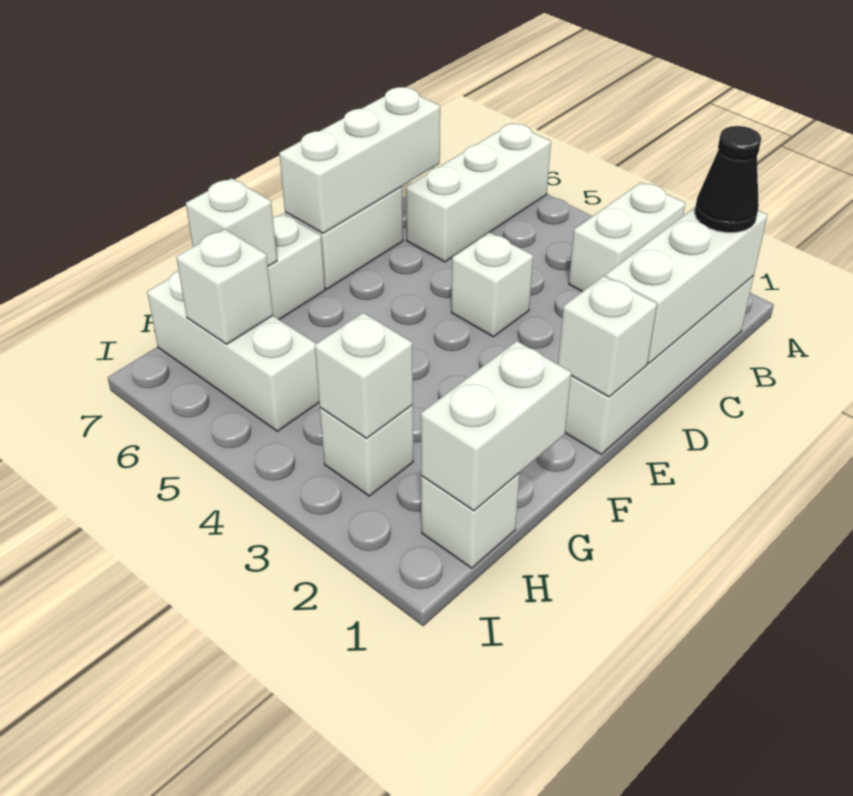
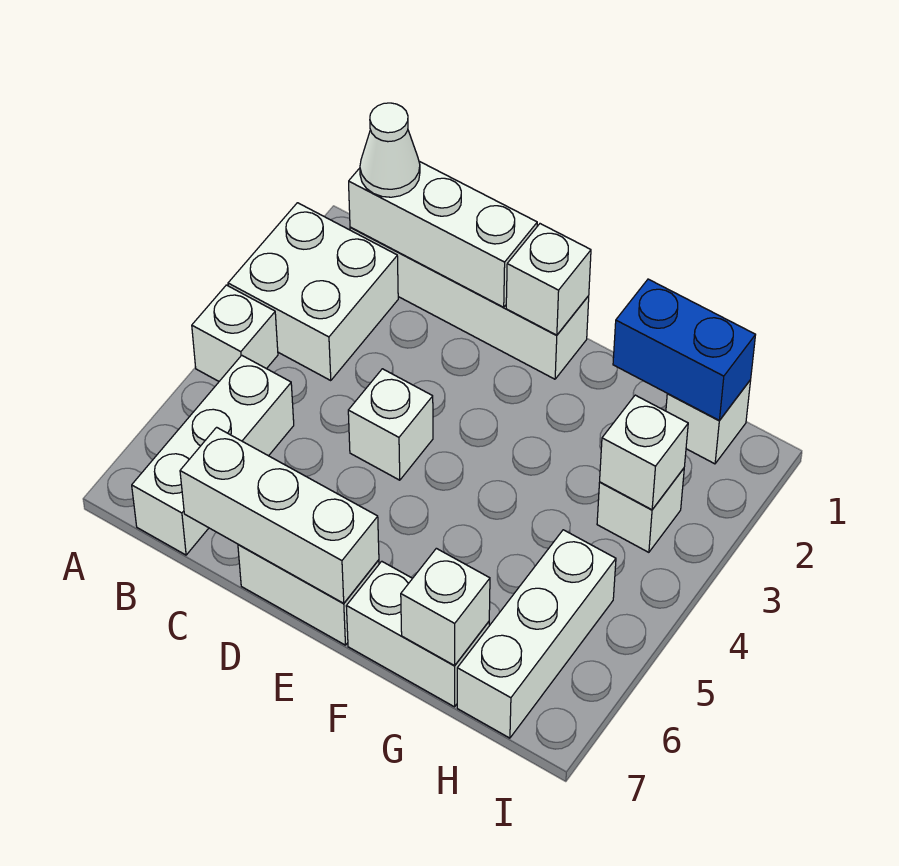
white brick A3:B3 level 1 -> white brick A2:B3 level 1
white brick A6:C6 level 1 -> white brick B5:B7 level 1
black cone B1 level 3 -> white cone B1 level 3
white brick G1:H1 level 2 -> blue brick G1:H1 level 2
white brick H6 level 2 -> white brick A4 level 1

